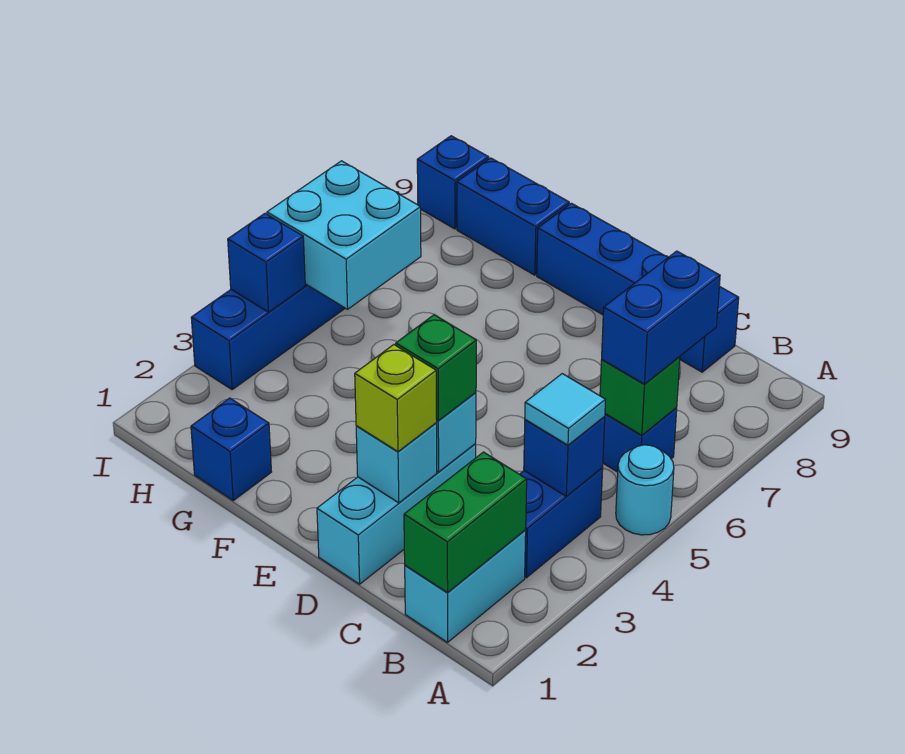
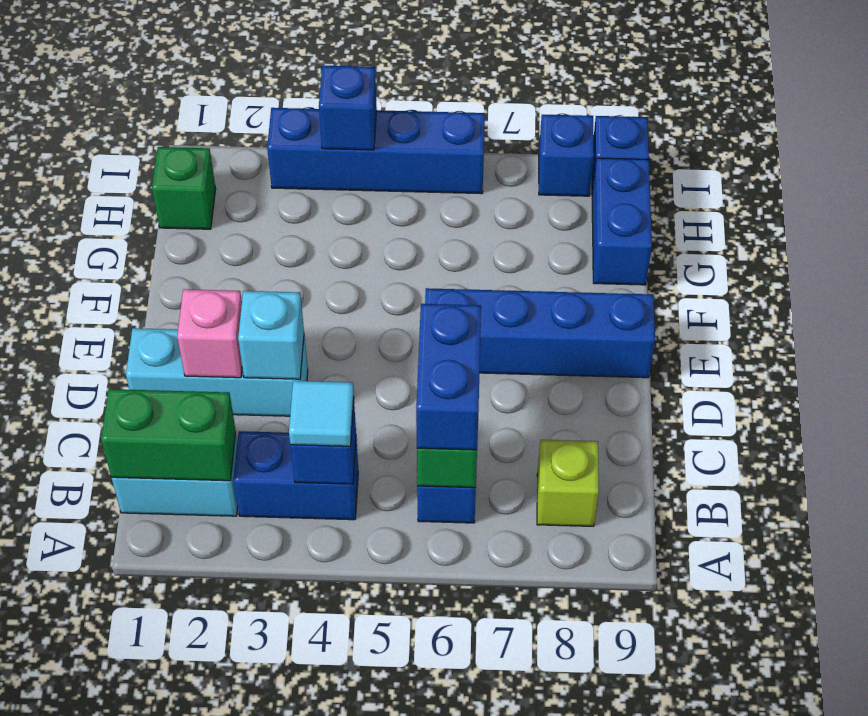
cyan round brick A5 level 1 -> none
blue brick B6:B7 level 3 -> blue brick B6:C6 level 3
blue brick C9:F9 level 1 -> blue brick E6:E9 level 1
cyan brick D2 level 2 -> pink brick D2 level 2
lime brick D2 level 3 -> lime brick B8 level 1
green brick D3 level 3 -> green brick H1 level 1
blue brick G1 level 1 -> blue brick I8 level 1
cyan brick H5:I6 level 2 -> none

